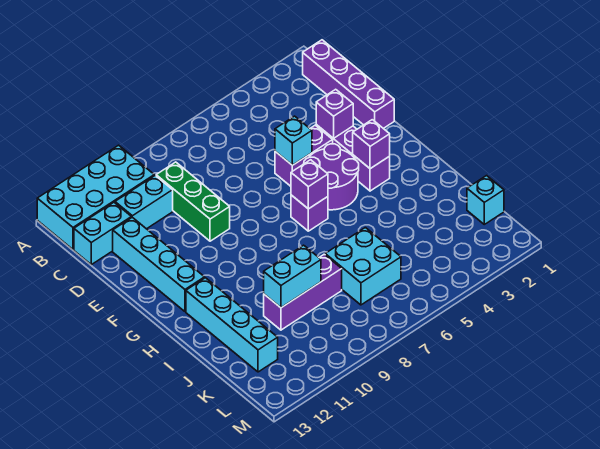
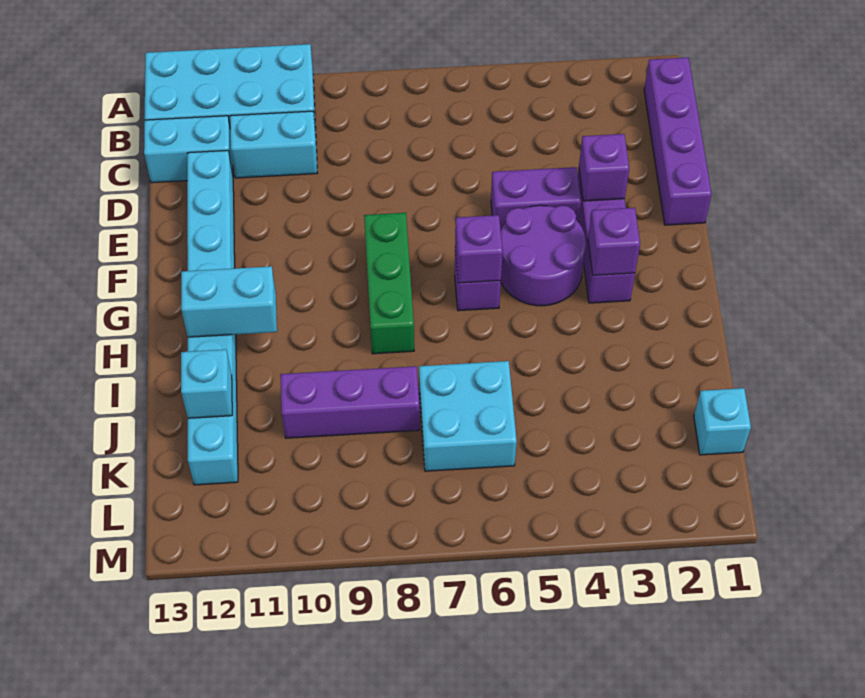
green brick C9:E9 level 1 -> green brick F8:H8 level 1
cyan brick E5 level 2 -> cyan brick J12 level 2
cyan brick J9:J10 level 2 -> cyan brick H11:H12 level 2

